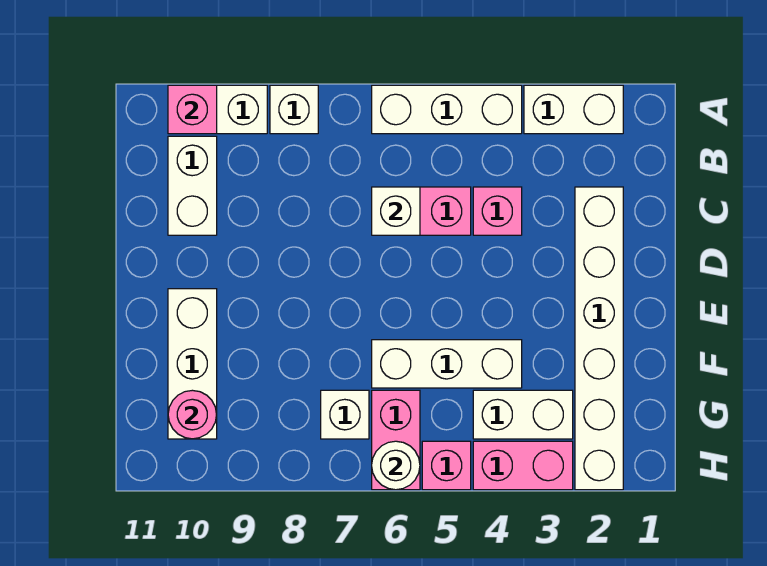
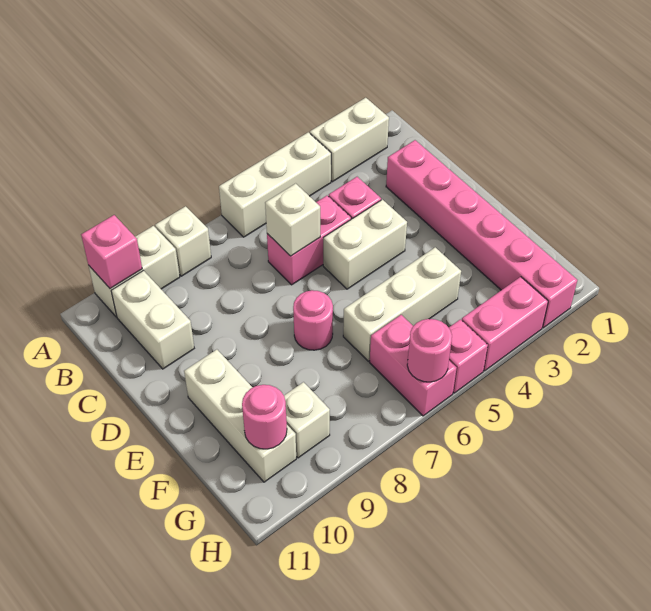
white brick C2:H2 level 1 -> pink brick C2:H2 level 1
none -> pink round brick E7 level 1
white brick G3:G4 level 1 -> white brick D4:D5 level 1
white brick G7 level 1 -> white brick G9 level 1
white round brick H6 level 2 -> pink round brick H6 level 2

